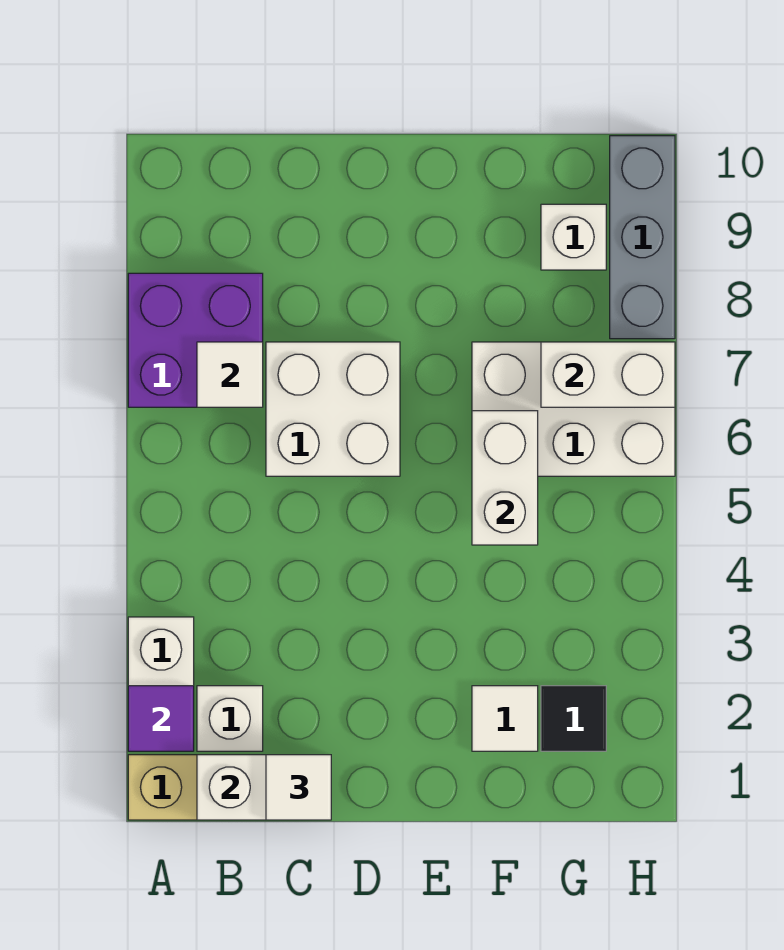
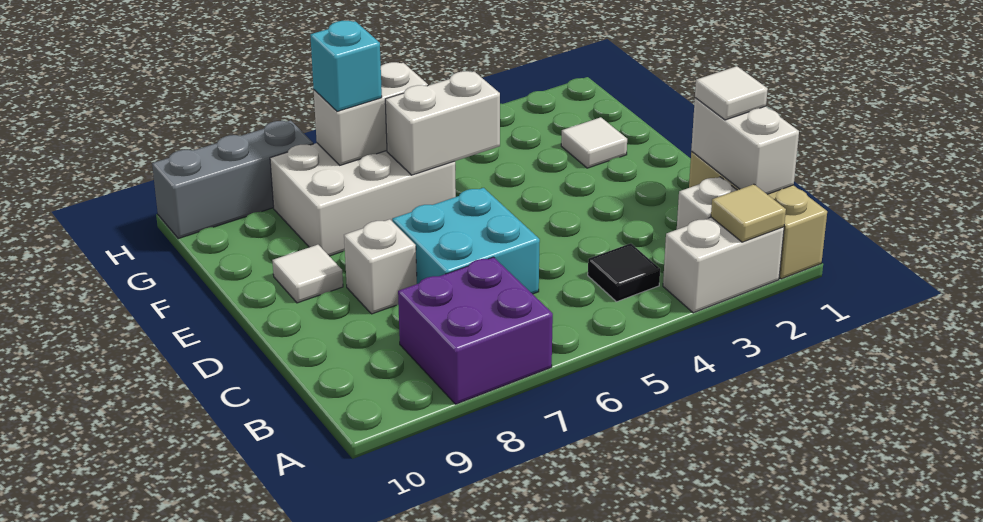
purple tile A2 level 2 -> tan tile A2 level 2
white tile B7 level 2 -> white tile E9 level 1
white brick C6:D7 level 1 -> cyan brick C6:D7 level 1
white brick F6:H7 level 1 -> white brick F6:G8 level 1
black tile G2 level 1 -> black tile B4 level 1
white brick G7:H7 level 2 -> white brick G6:G7 level 2
none -> cyan brick G7 level 3
white brick G9 level 1 -> white brick D8 level 1

